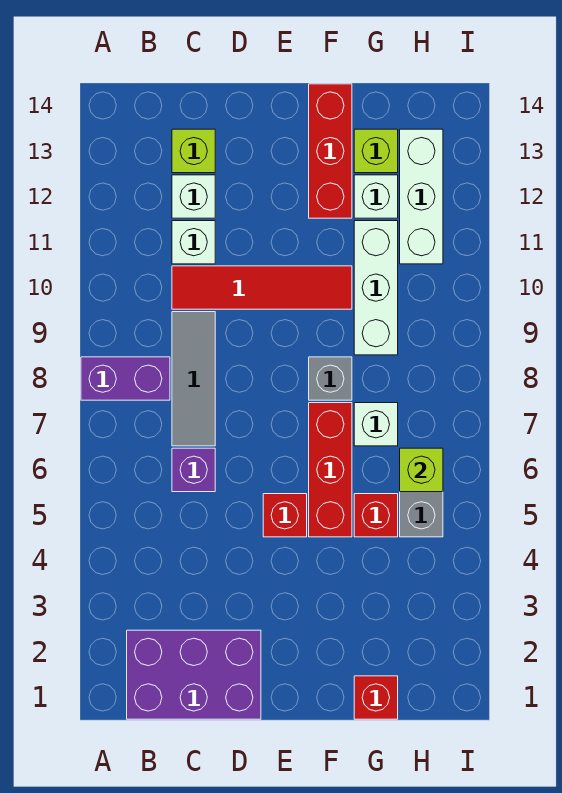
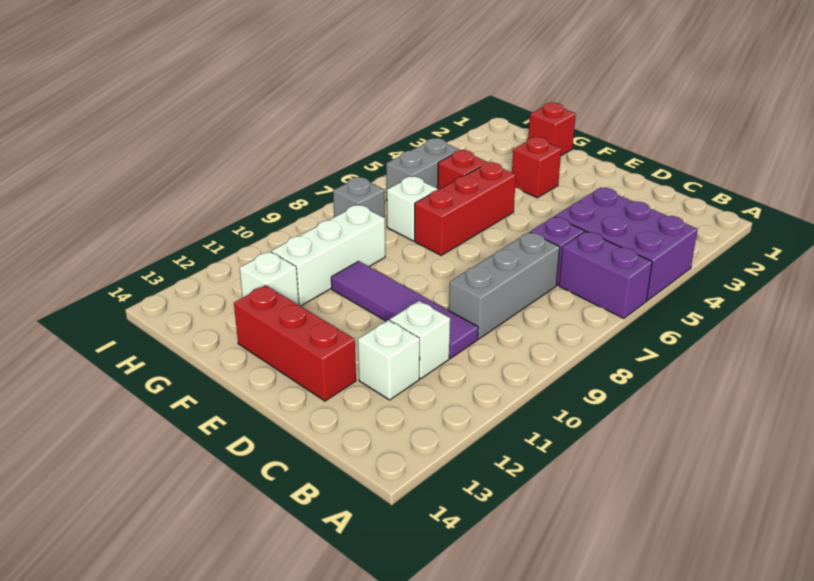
purple brick A8:B8 level 1 -> purple brick A6:B6 level 1
purple brick B1:D2 level 1 -> purple brick A4:C5 level 1
grey tile C7:C9 level 1 -> grey brick C7:C9 level 1
red tile C10:F10 level 1 -> purple tile C10:F10 level 1
lime brick C13 level 1 -> none
red brick E5 level 1 -> red brick F3 level 1
grey brick F8 level 1 -> grey brick H8 level 1
red brick F12:F14 level 1 -> red brick D13:F13 level 1
lime brick G13 level 1 -> none
lime brick H6 level 2 -> none
white brick H11:H13 level 1 -> none

